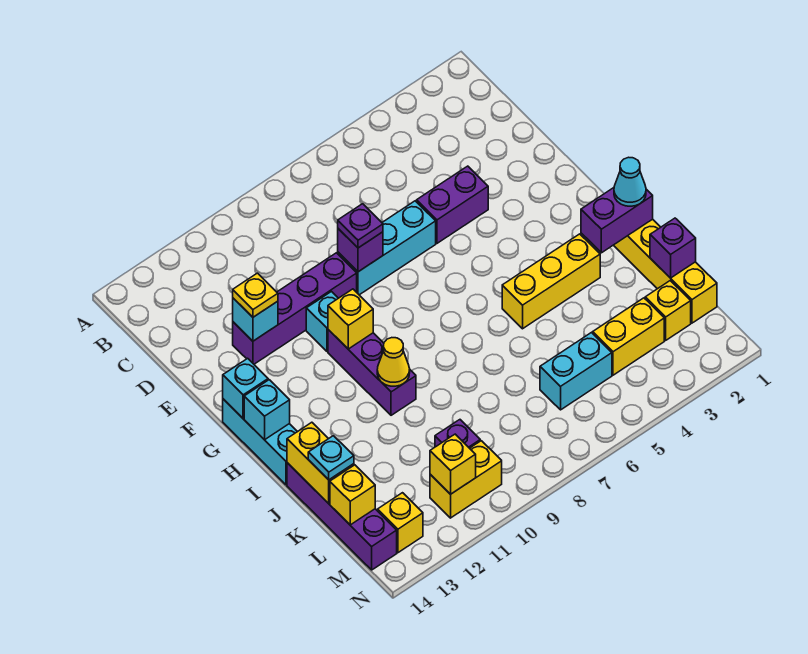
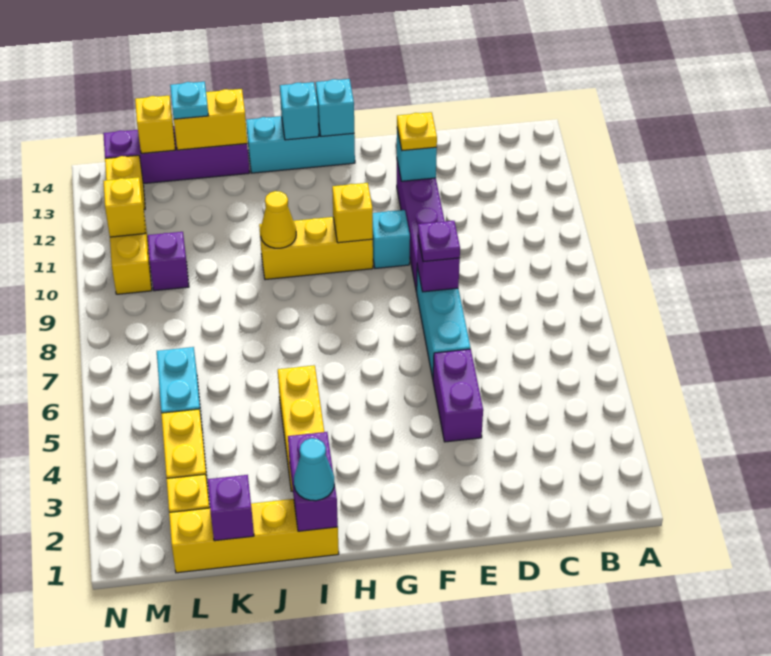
purple brick G10:I10 level 1 -> yellow brick G10:I10 level 1

